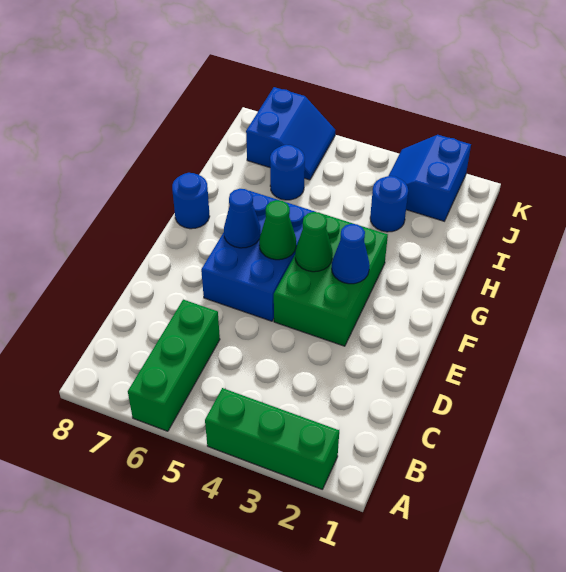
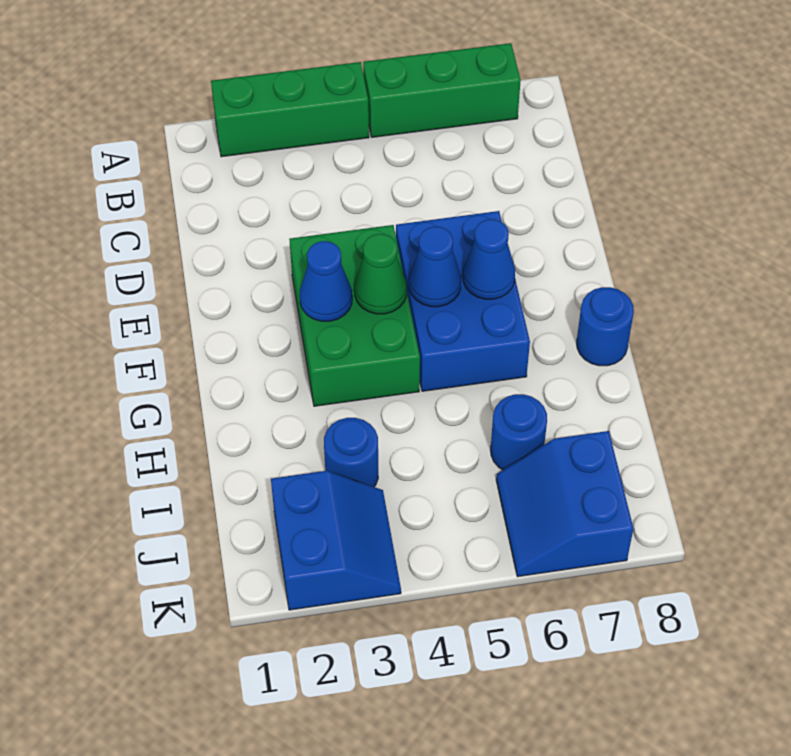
green brick A6:C6 level 1 -> green brick A5:A7 level 1
green cone F5 level 2 -> blue cone F5 level 2

